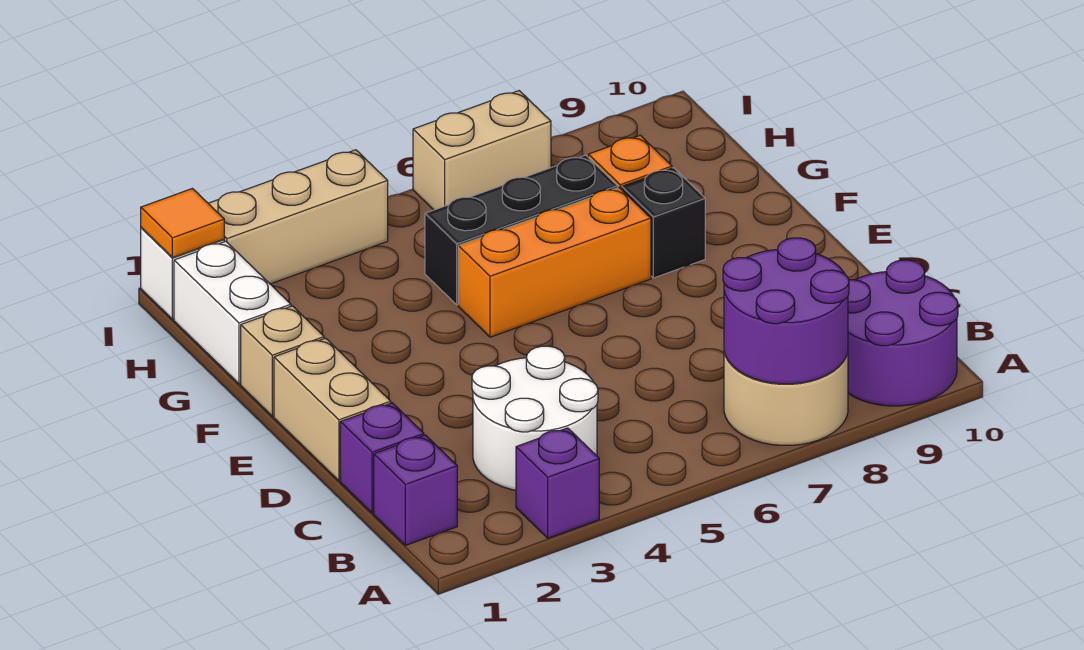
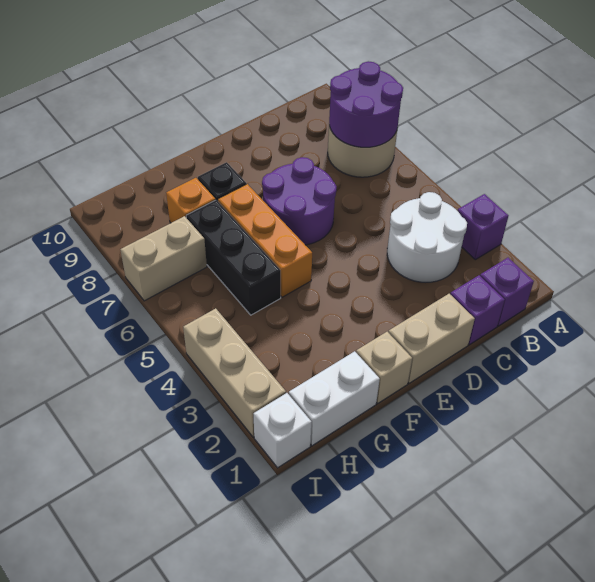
purple round brick A9:B10 level 1 -> purple round brick D6:E7 level 1
orange tile I1 level 2 -> none
tan brick I6:I7 level 1 -> tan brick H7:I7 level 1

